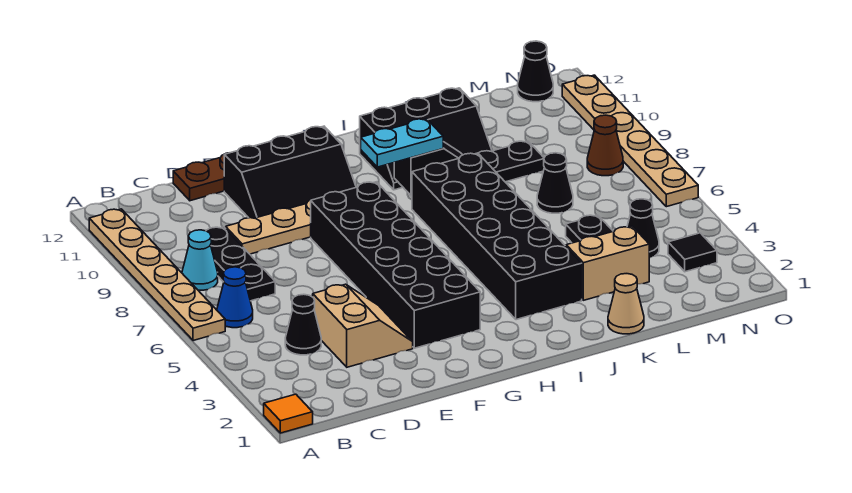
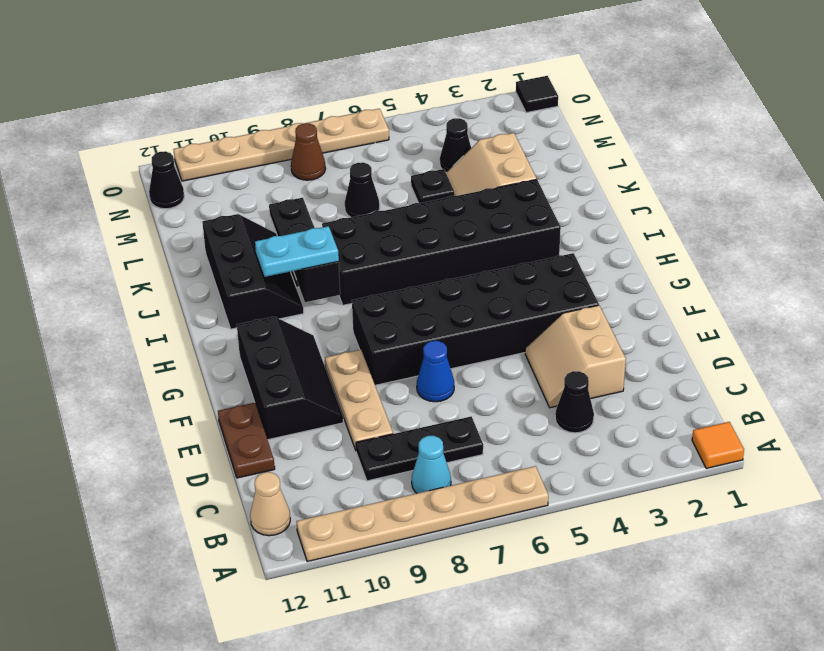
blue cone B6 level 1 -> blue cone E7 level 1
tan slope D3:E4 level 1 top D -> tan slope D3:E4 level 1 top 3
cyan plate H9:I9 level 3 -> cyan plate I9:I10 level 3
tan cone K1 level 1 -> tan cone B12 level 1
black tile N3 level 1 -> black tile O1 level 1

